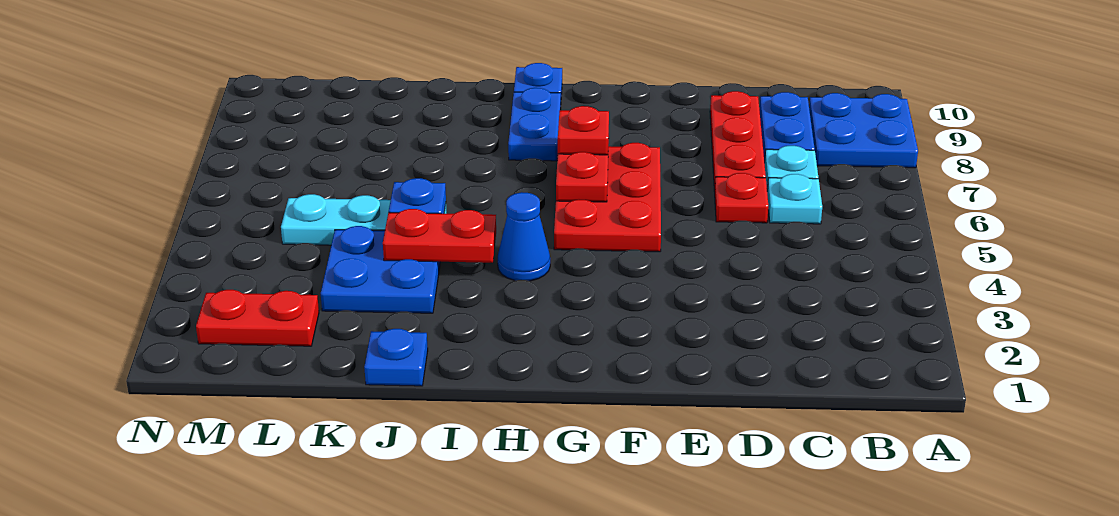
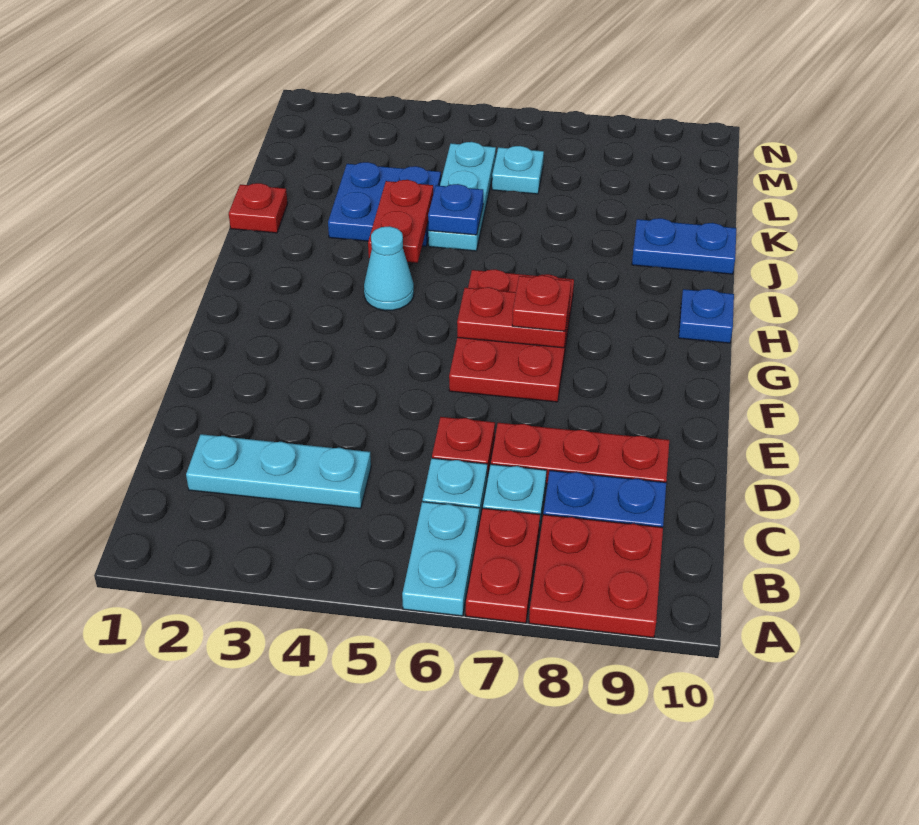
none -> cyan plate A6:B6 level 1
blue plate A8:B9 level 1 -> red plate A8:B9 level 1
none -> cyan plate C2:C4 level 1
red plate F5:G7 level 1 -> red plate F6:H7 level 1
blue cone H4 level 1 -> cyan cone H4 level 1
blue plate H8:H9 level 1 -> blue plate J9:J10 level 1
blue plate J1 level 1 -> red plate J1 level 1
red plate L2:M2 level 1 -> red plate A7:B7 level 1
none -> cyan plate L6 level 1

